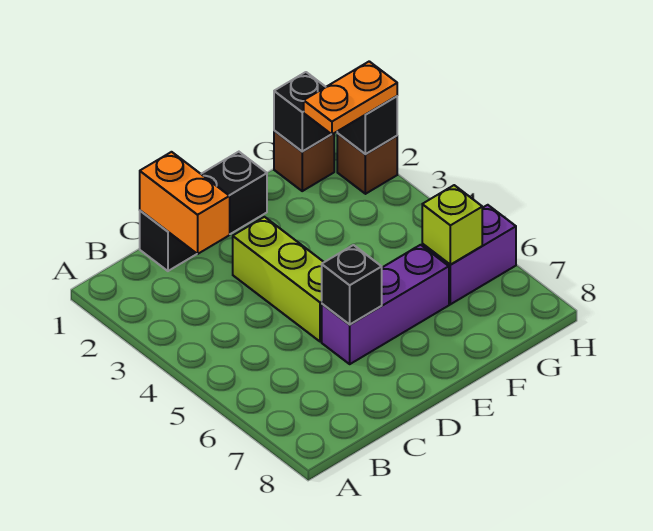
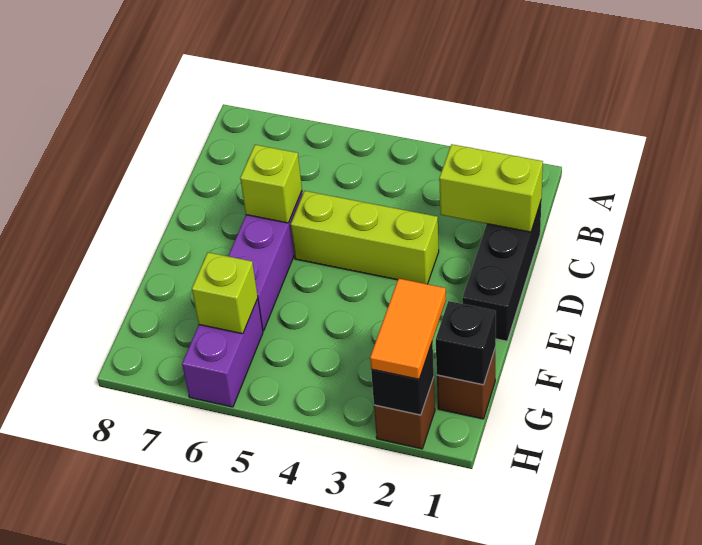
orange brick C1:C2 level 2 -> lime brick C1:C2 level 2
black brick D6 level 2 -> lime brick D6 level 2
orange plate G2:H2 level 3 -> orange tile G2:H2 level 3

